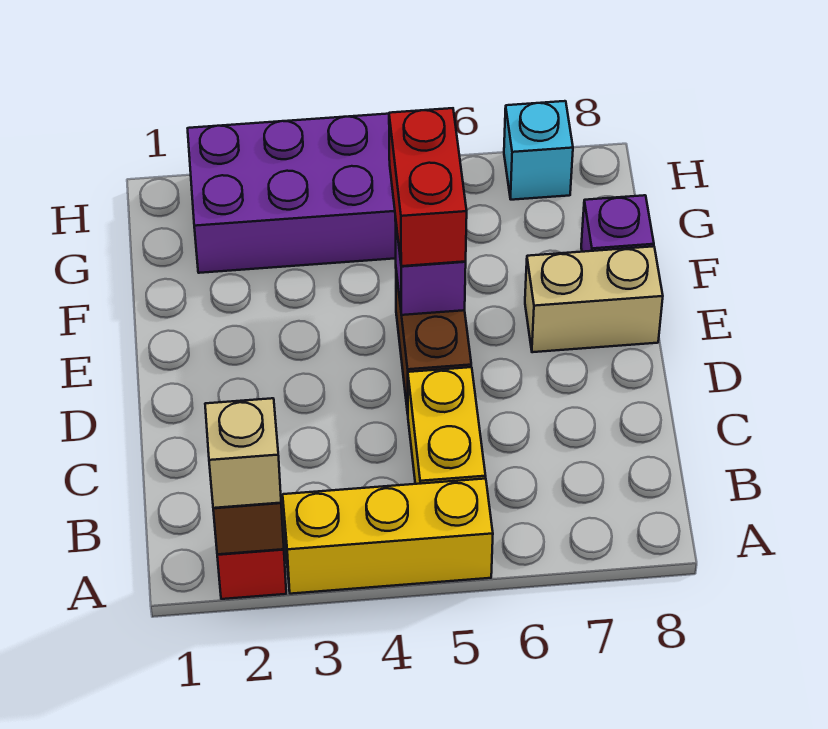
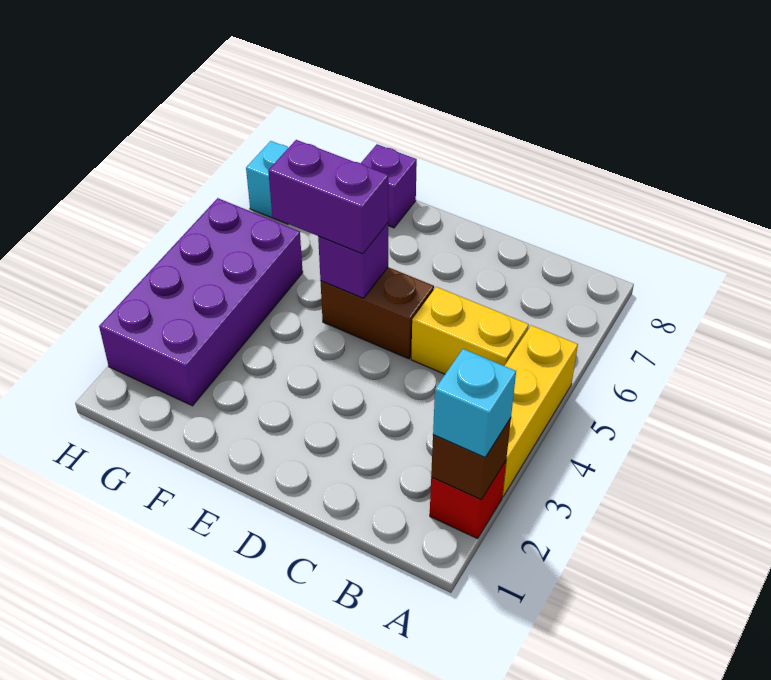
tan brick A2 level 3 -> cyan brick A2 level 3
red brick E5:F5 level 3 -> purple brick E5:F5 level 3
tan brick E7:E8 level 1 -> none

